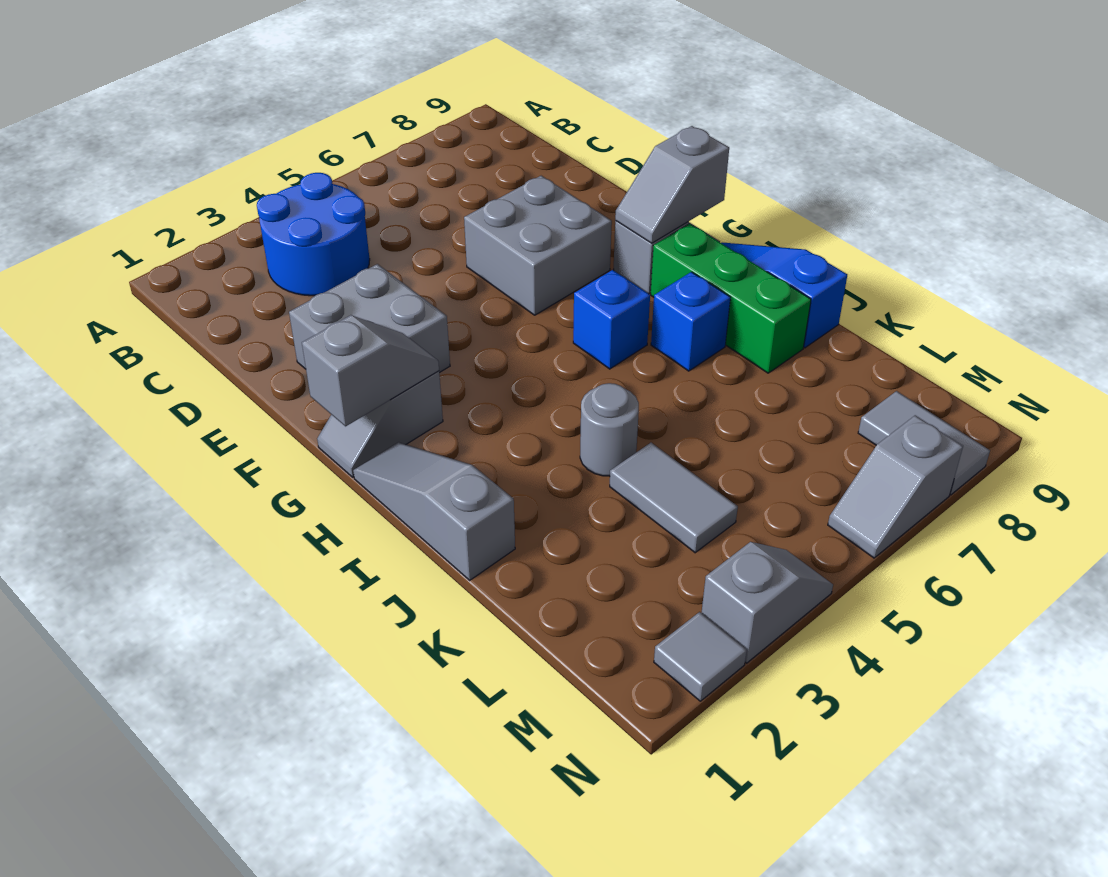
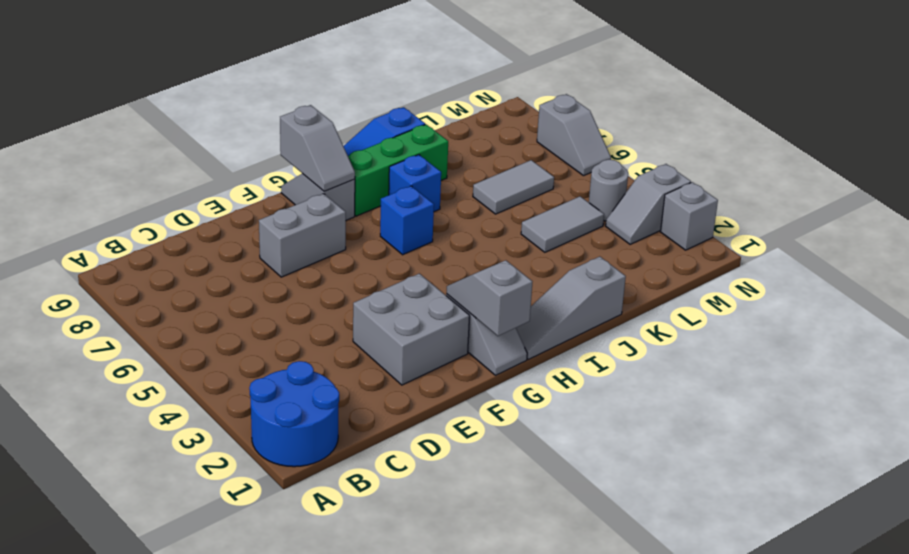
blue round brick B3:C4 level 1 -> blue round brick A1:B2 level 1
grey brick E6:F7 level 1 -> grey brick E7:F7 level 1
grey round brick J4 level 1 -> grey round brick M4 level 1
grey tile M8:N8 level 1 -> grey tile K6:L6 level 1
grey tile N2 level 1 -> grey brick N2 level 1
grey slope N3:N4 level 1 top 3 -> grey slope M3:N3 level 1 top N

